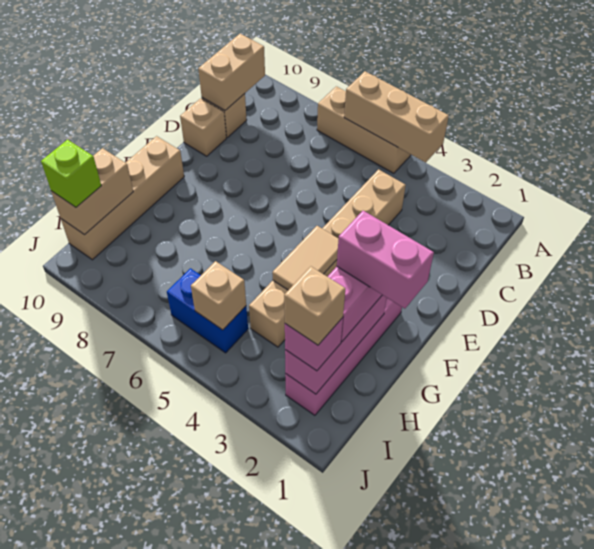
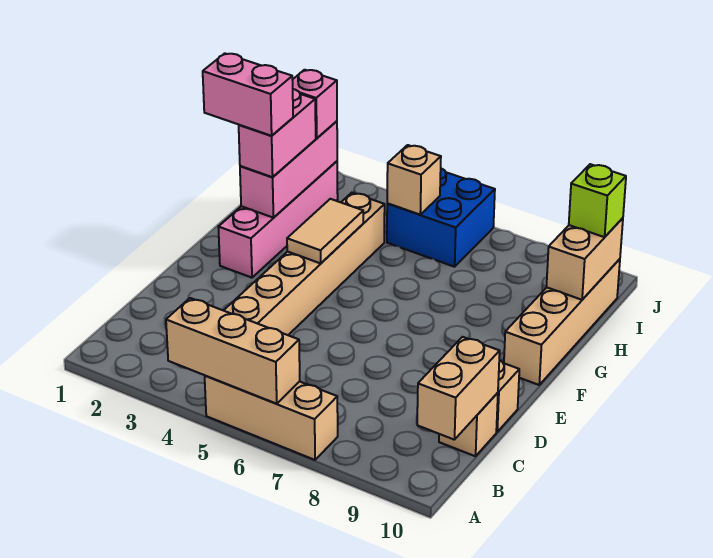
tan brick I2 level 4 -> none
blue brick I5:I6 level 1 -> blue brick I5:J6 level 1

